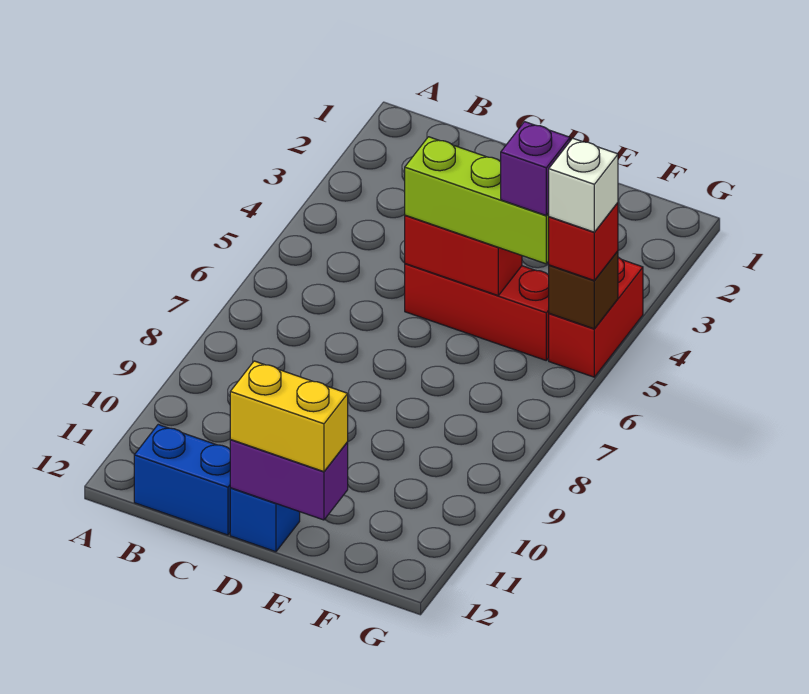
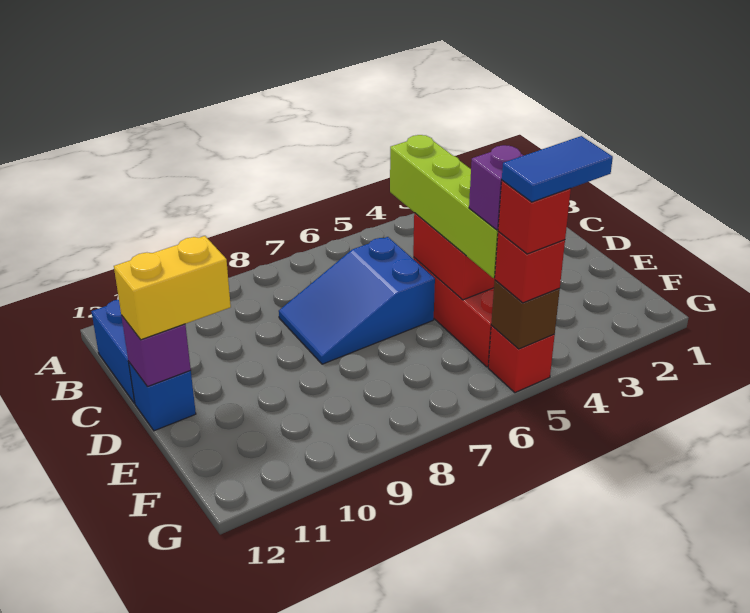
none -> blue slope C6:D8 level 1 top 6
lime brick D5:F5 level 3 -> lime brick C5:F5 level 3
purple brick D12:E12 level 2 -> purple brick D12 level 2
yellow brick D12:E12 level 3 -> yellow brick D11:D12 level 3
red brick G4:G5 level 1 -> red brick G5 level 1
none -> blue tile G4:G5 level 5
white brick G5 level 4 -> red brick G5 level 4

